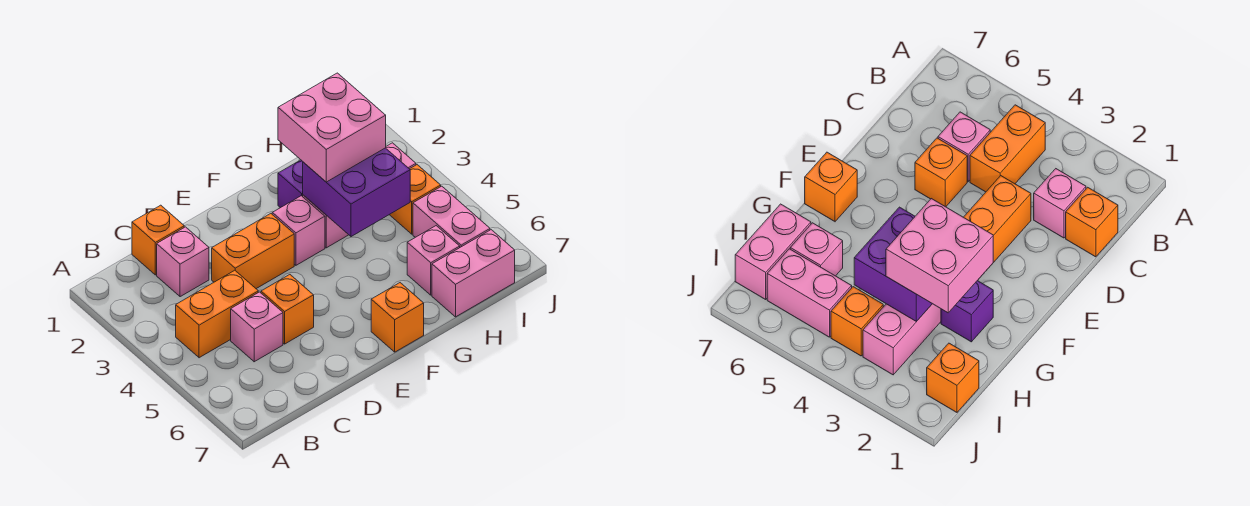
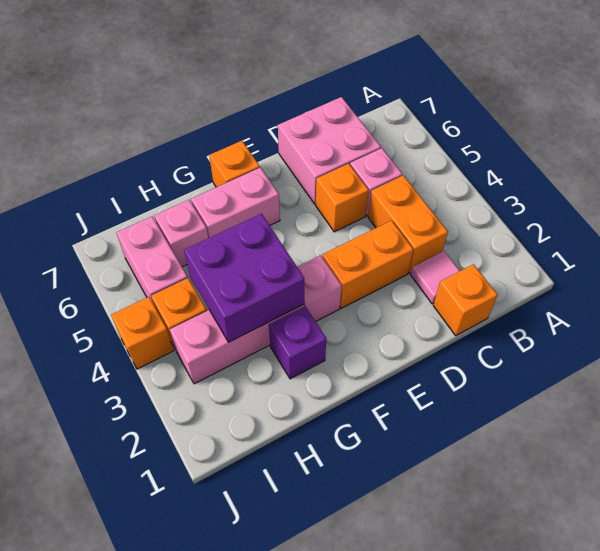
orange brick B4:C4 level 1 -> orange brick C3:C4 level 1
pink brick C2 level 1 -> pink tile C2 level 1
pink brick G2:H3 level 3 -> pink brick C6:D7 level 1
pink brick H7:I7 level 1 -> pink brick F6:G6 level 1
orange brick I1 level 1 -> orange brick J4 level 1

